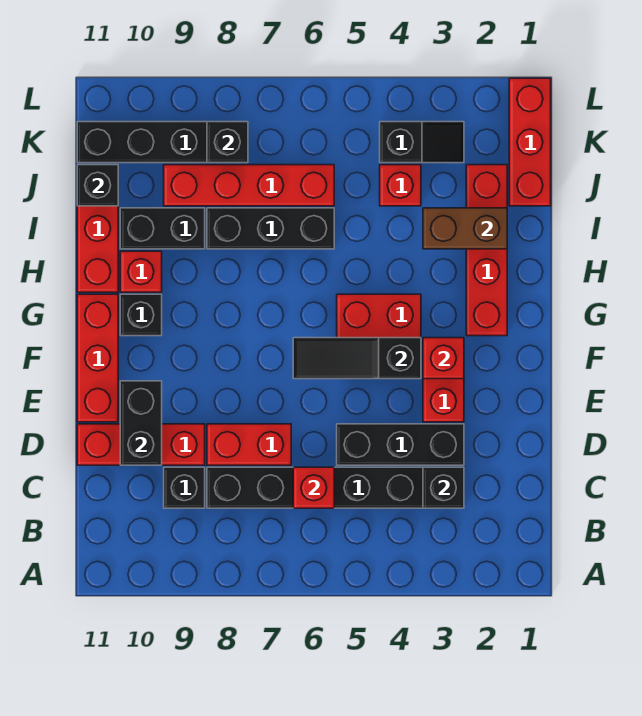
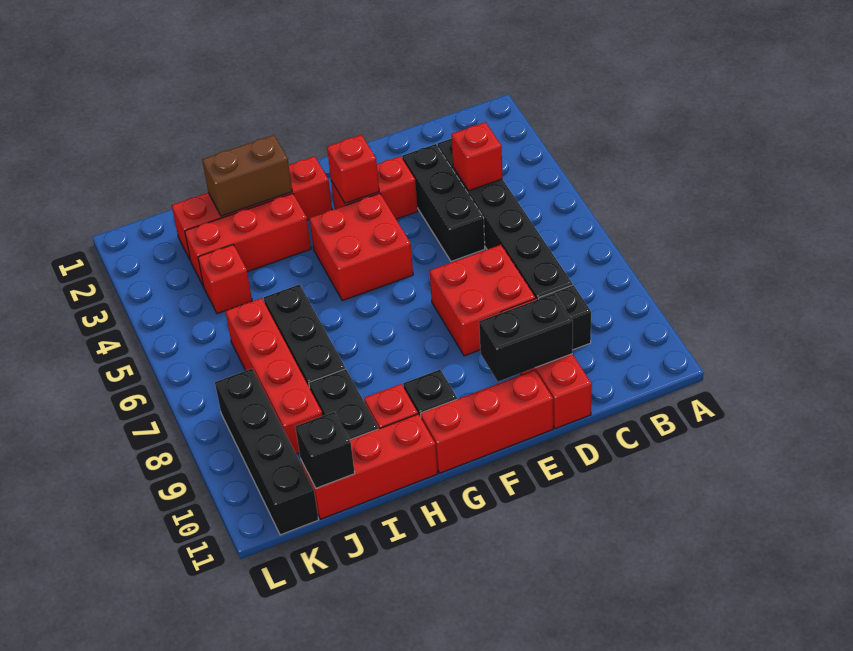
black brick C3 level 2 -> none
red brick C6 level 2 -> red brick C4 level 2
red brick D7:D8 level 1 -> red brick D7:E8 level 1
black slope F4:F6 level 2 top 4 -> none
brown brick I2:I3 level 2 -> brown brick H2:I2 level 2
red brick J1:L1 level 1 -> red brick H3:J3 level 1
black slope K3:K4 level 1 top 4 -> none
black brick K8 level 2 -> none

